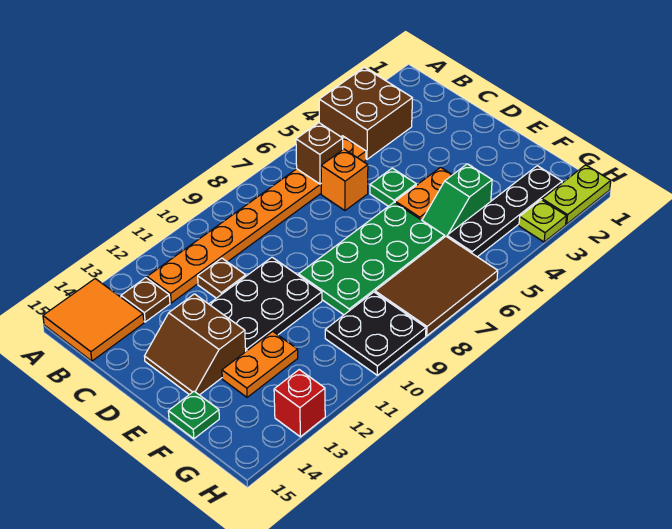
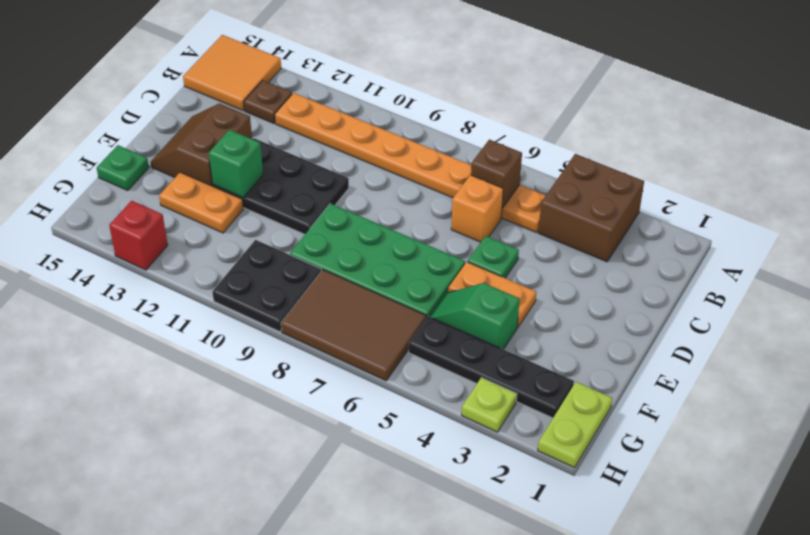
brown plate C11 level 1 -> none
none -> green brick E12 level 2
lime plate H1:H2 level 1 -> lime plate G1:H1 level 1

